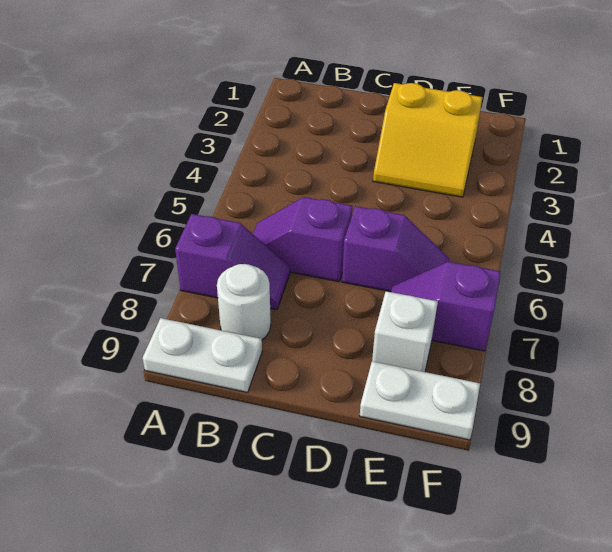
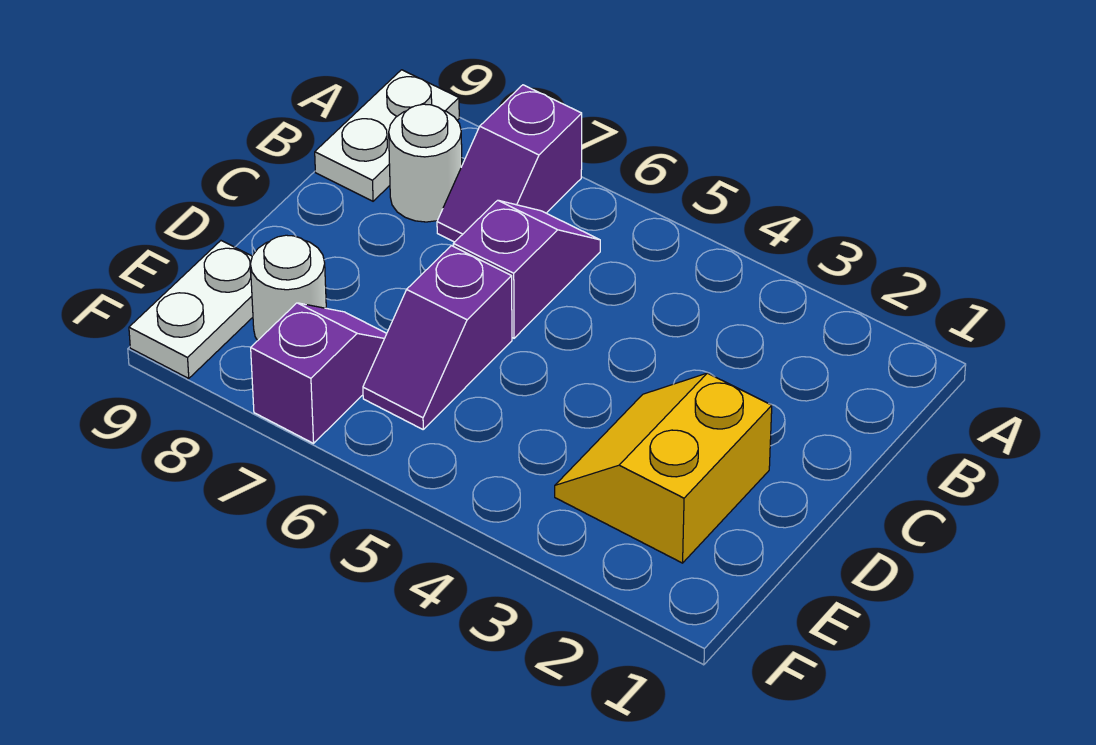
white brick E8 level 1 -> white round brick E8 level 1

